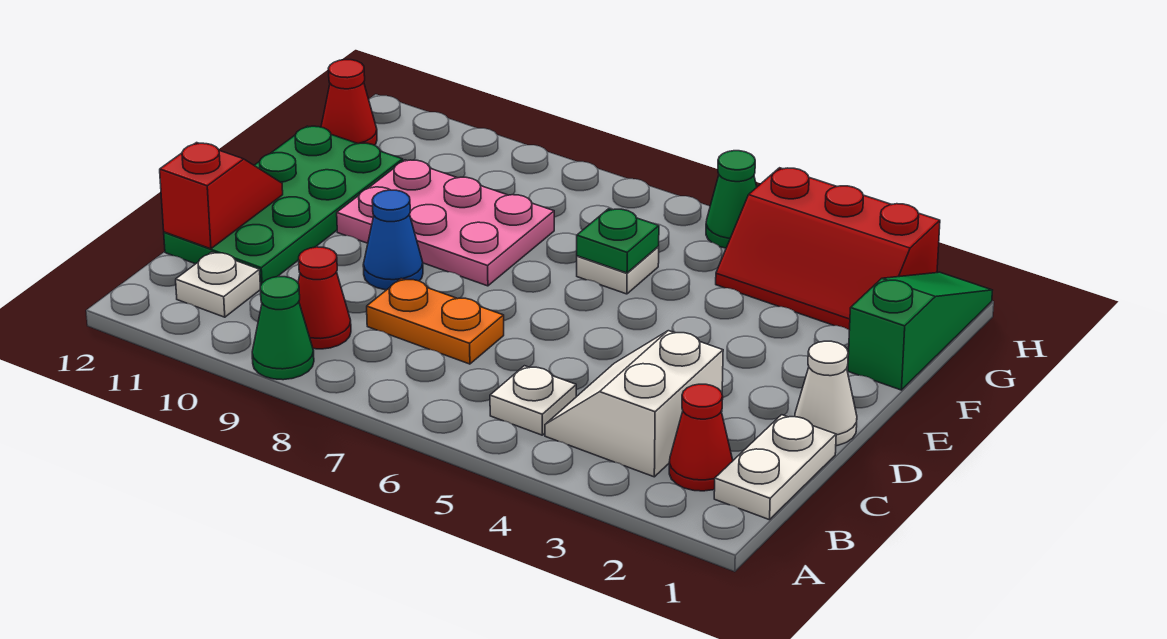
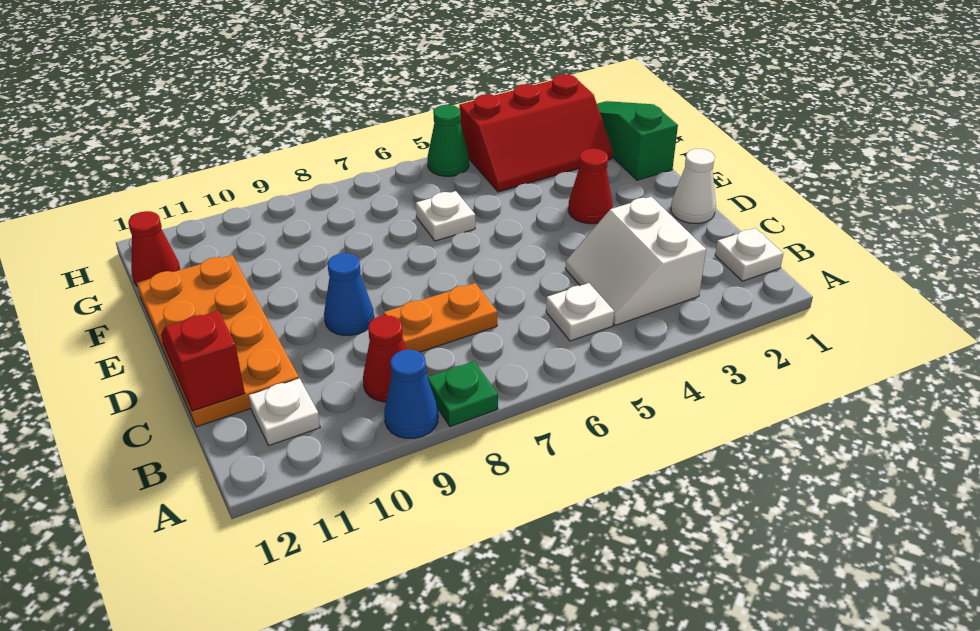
green cone A9 level 1 -> blue cone A9 level 1
white plate B1:C1 level 1 -> white plate B1 level 1
red cone B2 level 1 -> red cone E3 level 1
green plate C11:F12 level 1 -> orange plate C11:F12 level 1
pink plate E8:F10 level 1 -> none
green plate F6 level 2 -> green plate A8 level 1

